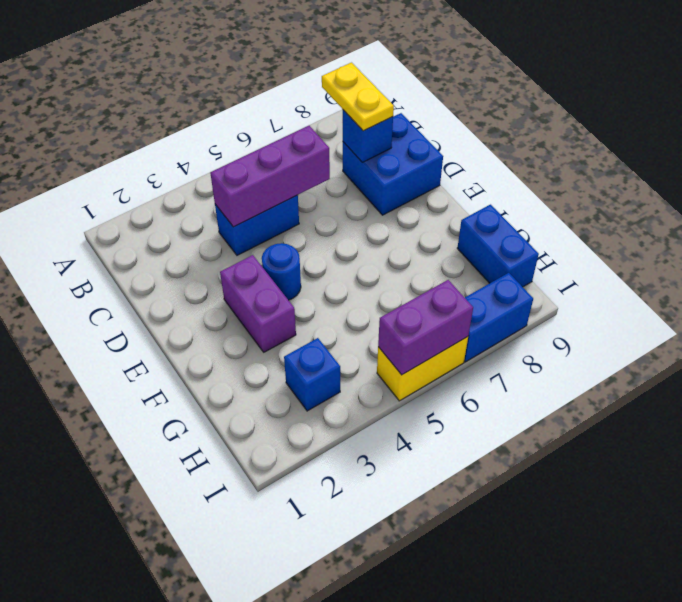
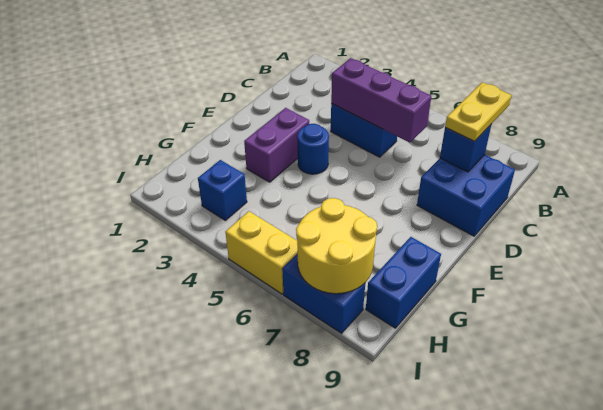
none -> yellow round brick H7:I8 level 2
purple brick I5:I6 level 2 -> none

